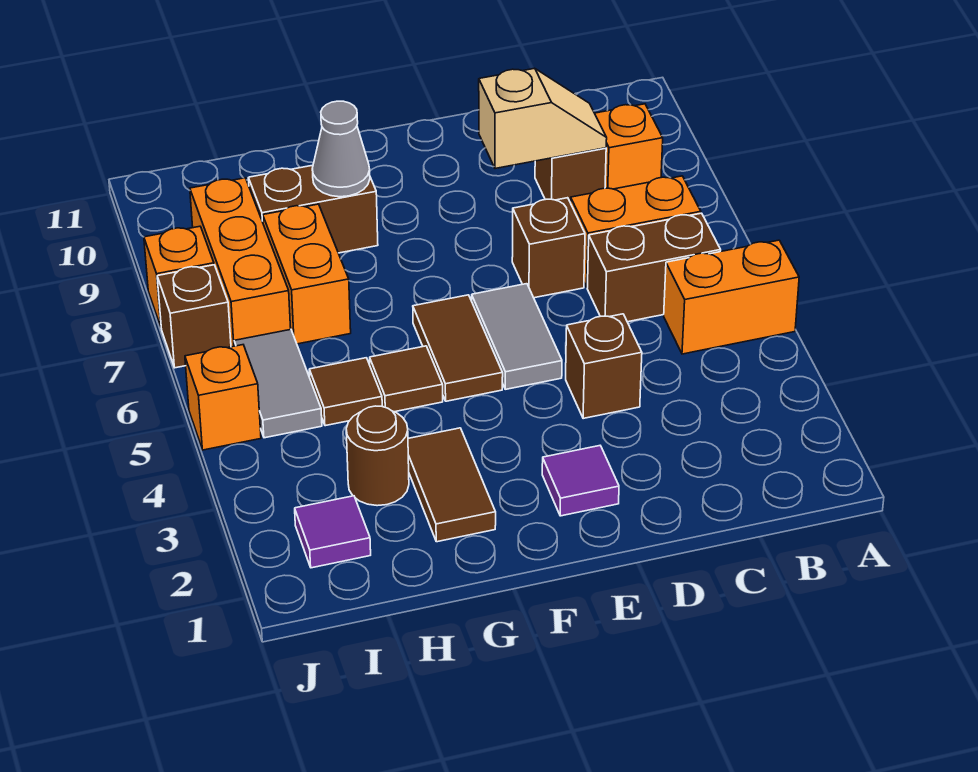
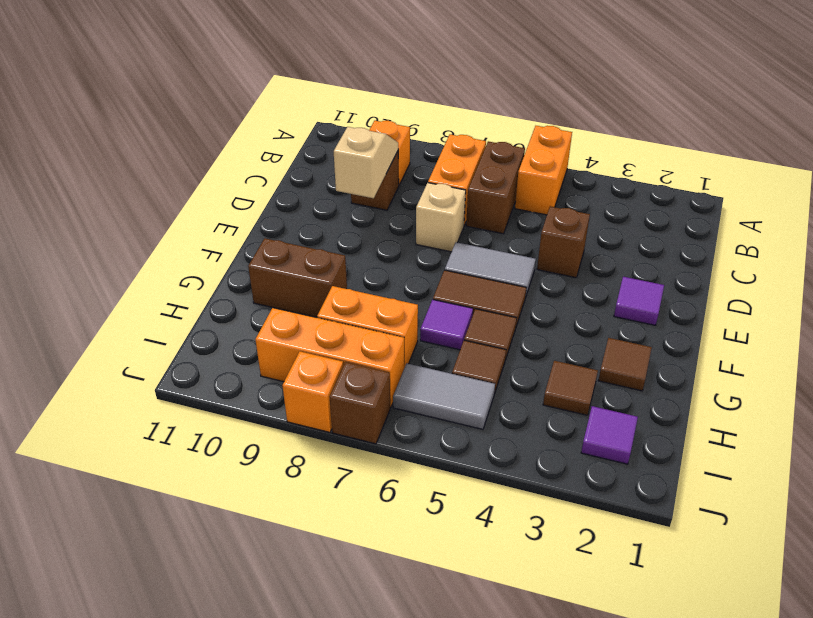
brown brick D7 level 1 -> tan brick D7 level 1
brown tile G2:G3 level 1 -> brown tile G2 level 1
none -> purple tile G6 level 1
brown brick G9:H9 level 1 -> brown brick G9:G10 level 1
grey cone G9 level 2 -> none
brown round brick H3 level 1 -> brown tile H3 level 1
orange brick J5 level 1 -> none

